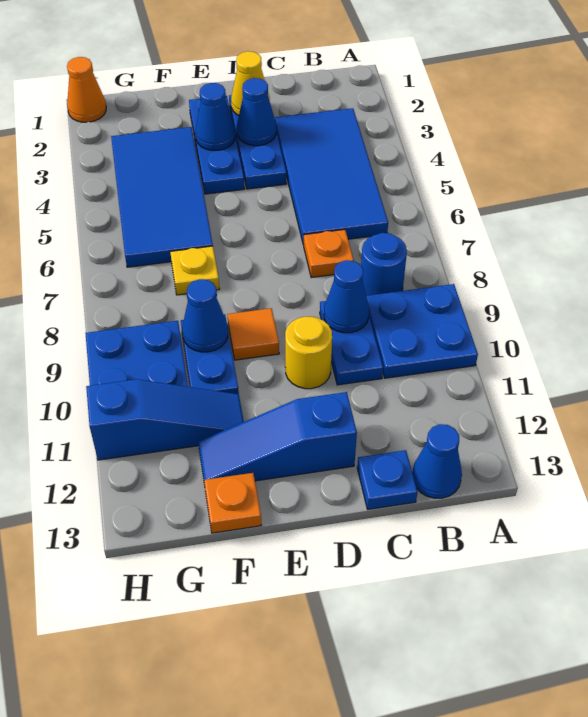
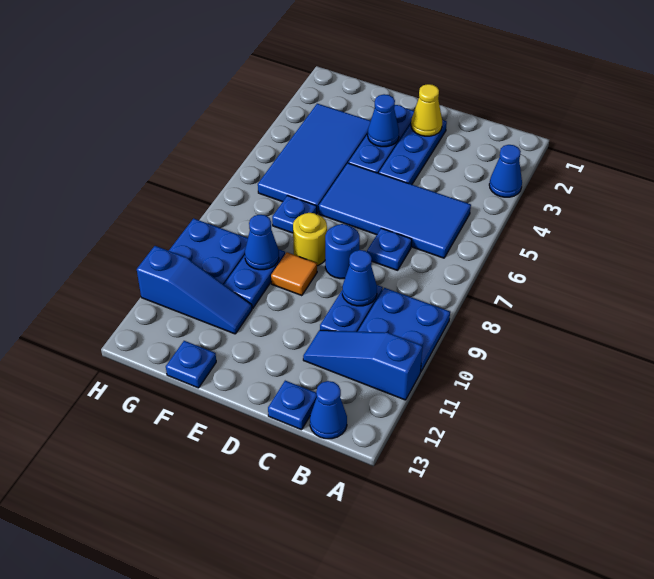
blue tile B3:C6 level 1 -> blue tile B5:E6 level 1
blue round brick B8 level 1 -> blue round brick D8 level 1
orange plate C7 level 1 -> blue plate C7 level 1
blue cone D3 level 2 -> blue cone A3 level 1
yellow round brick D10 level 1 -> yellow round brick E8 level 1
blue slope D12:F12 level 1 top D -> blue slope A11:C11 level 1 top A
yellow plate F7 level 1 -> blue plate F7 level 1
orange plate F13 level 1 -> blue plate F13 level 1
orange cone H1 level 1 -> none

